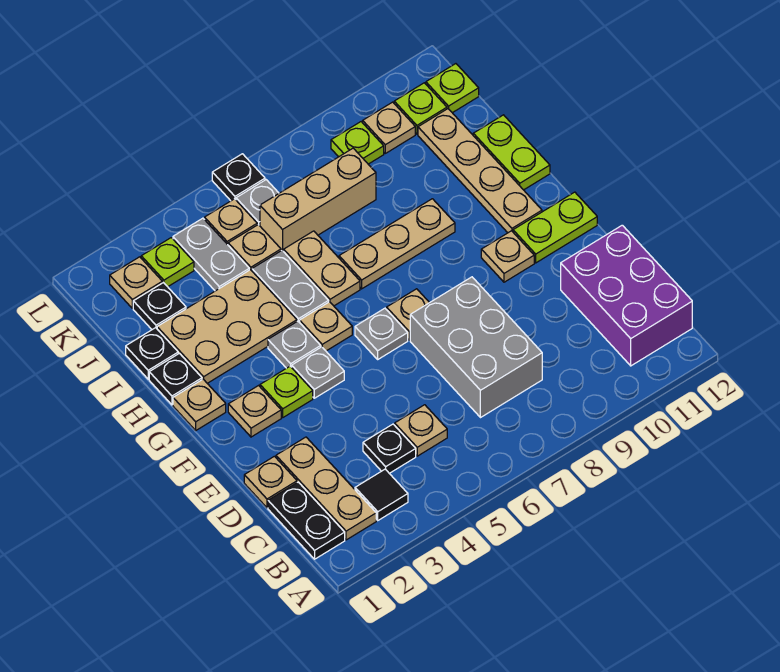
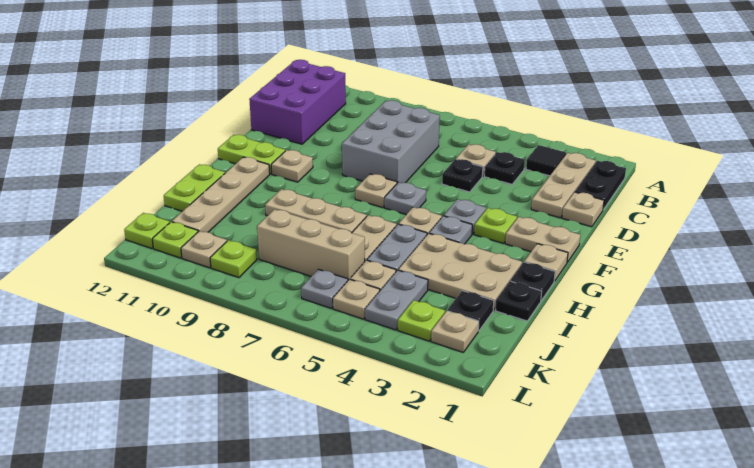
tan plate F2 level 1 -> tan plate F1:F2 level 1
black plate L6 level 1 -> black plate D5 level 1

